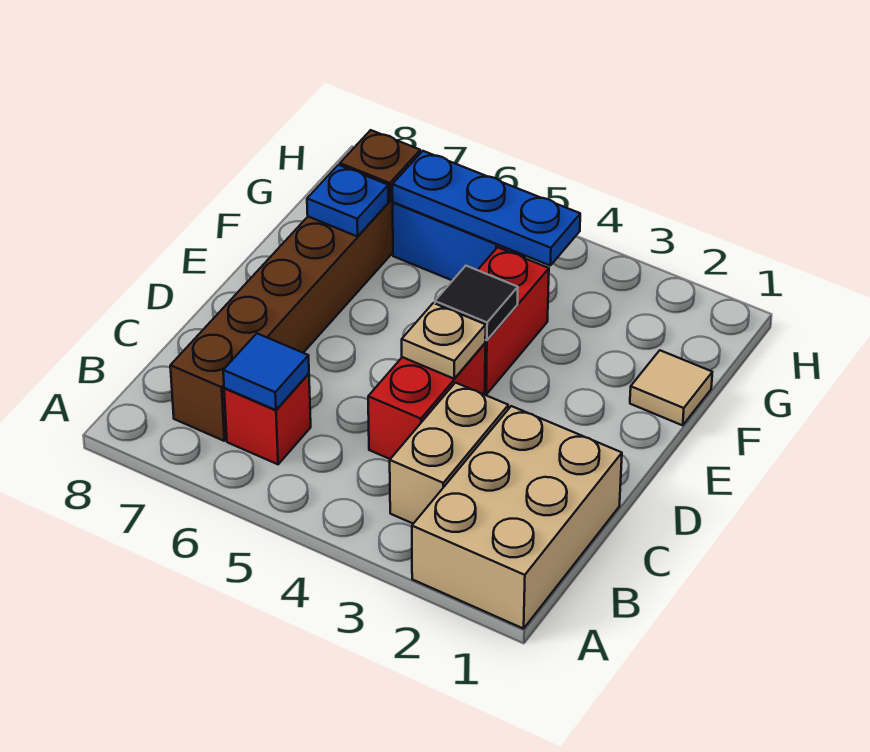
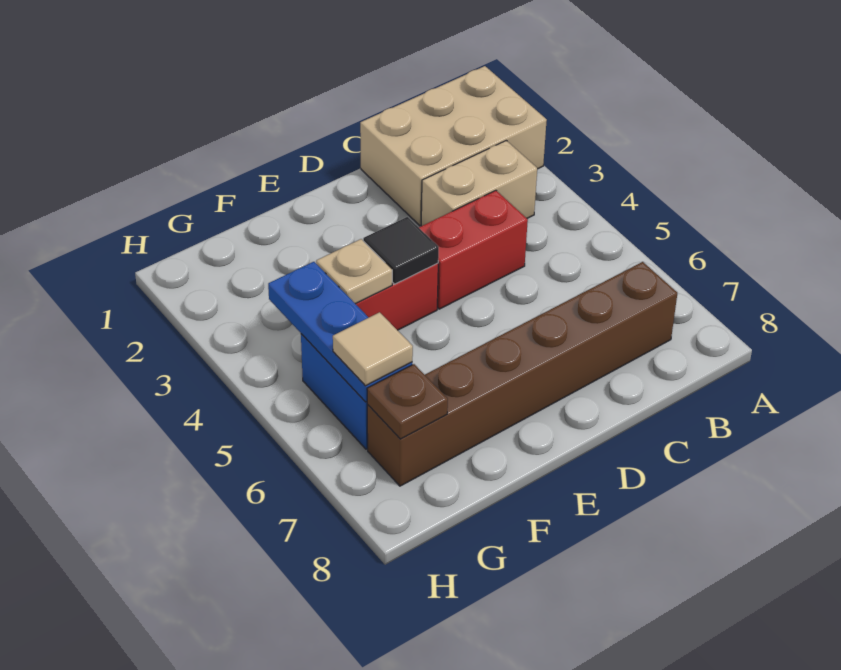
red brick B6 level 1 -> none
blue tile B6 level 2 -> none
tan plate D4 level 2 -> tan plate F4 level 2
tan tile F1 level 1 -> tan tile G6 level 3
blue plate F7 level 2 -> none

